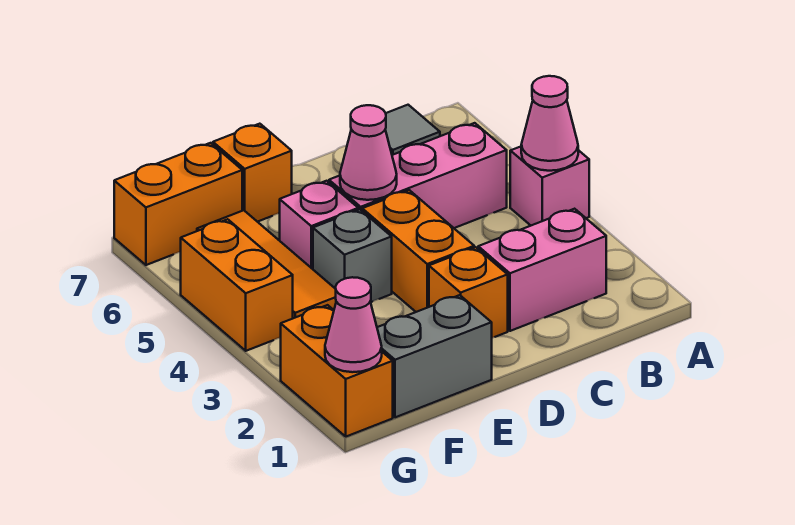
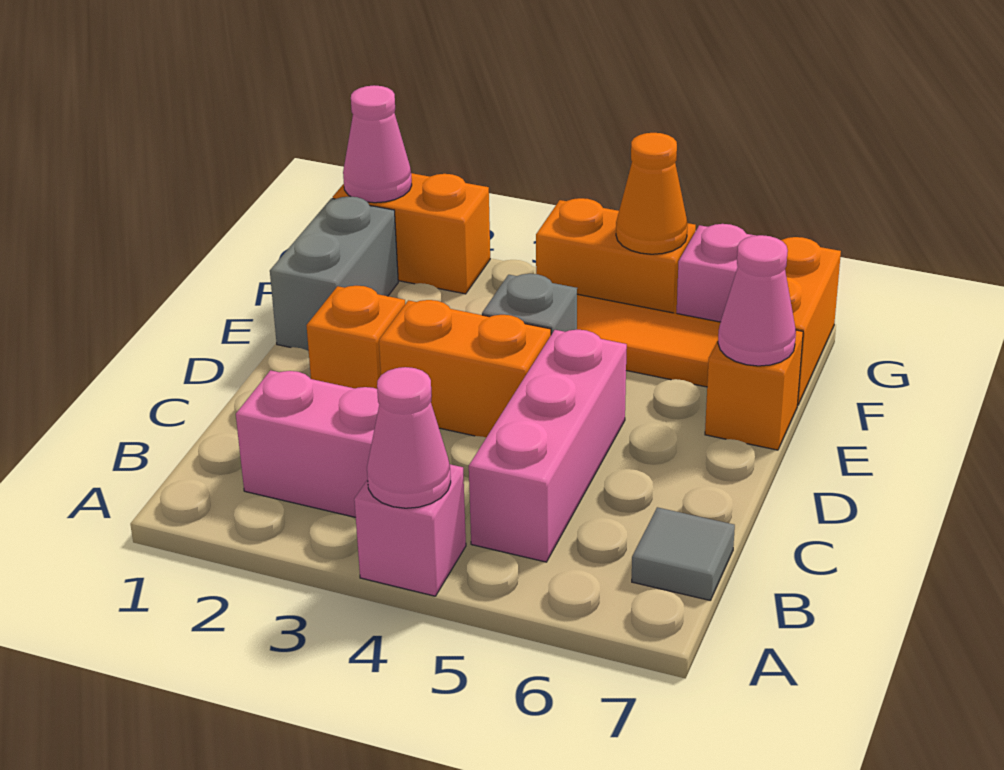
pink brick B2:C2 level 1 -> pink brick B2:B3 level 1
pink cone D5 level 2 -> pink cone E7 level 2
pink brick E5 level 1 -> pink brick G6 level 1
none -> orange cone G5 level 2

